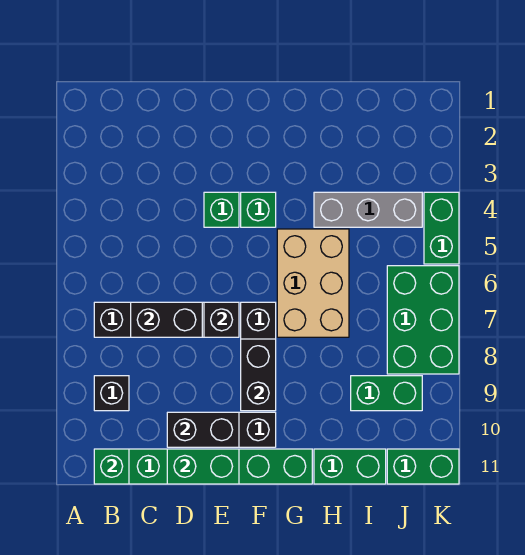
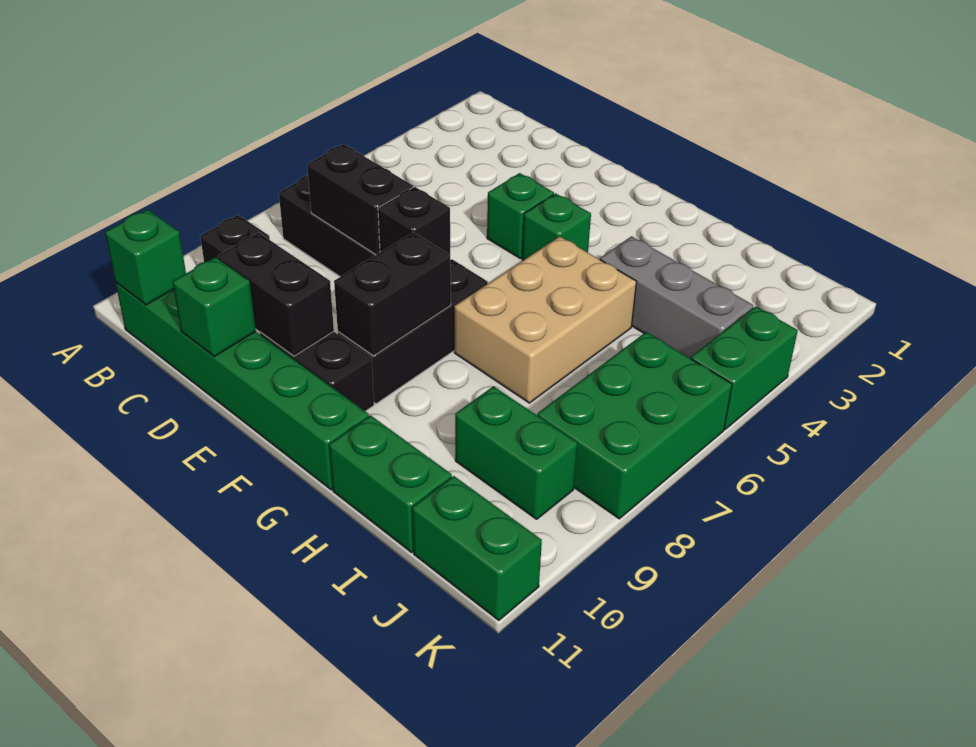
green brick D11:E11 level 2 -> green brick D11 level 2

